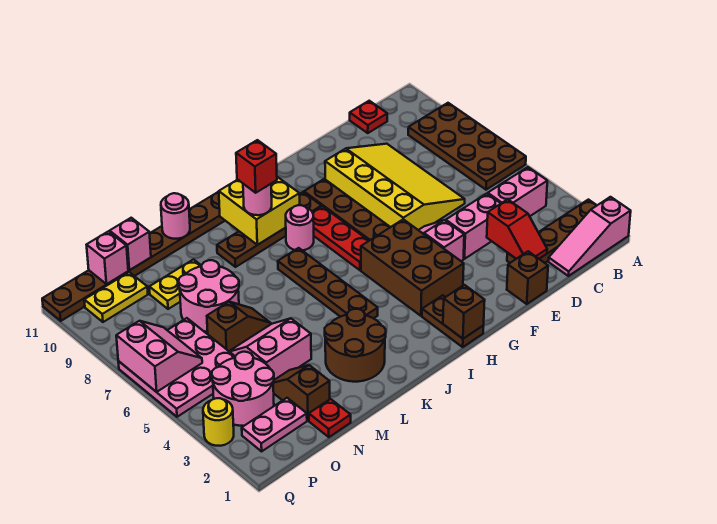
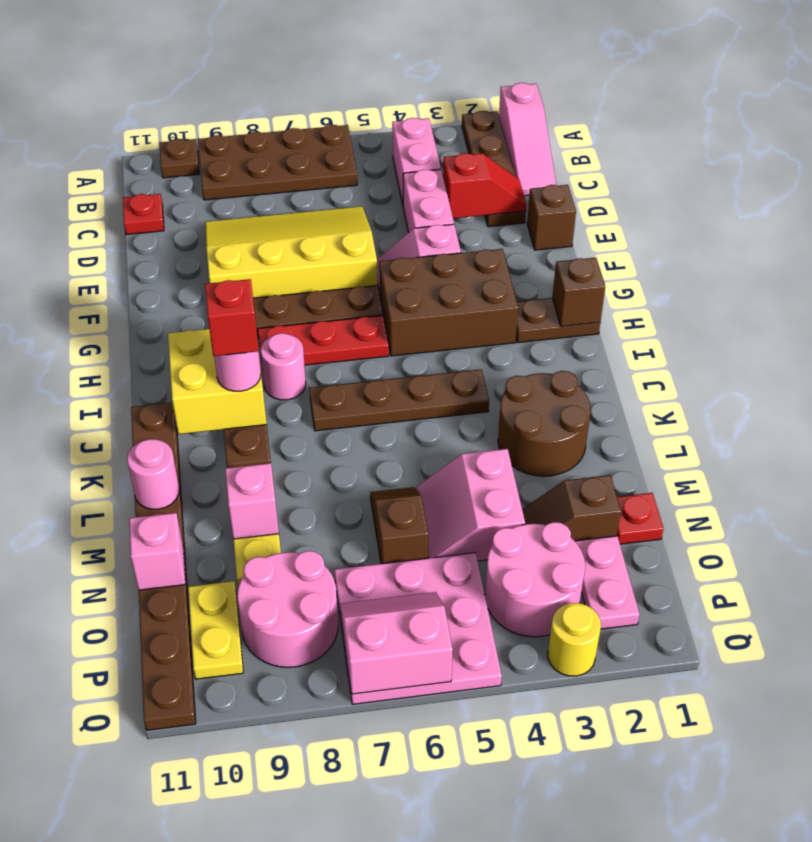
none -> brown plate A10 level 1
pink round brick M7:N8 level 1 -> pink round brick O8:P9 level 1
pink brick O11 level 2 -> pink brick M9 level 2

